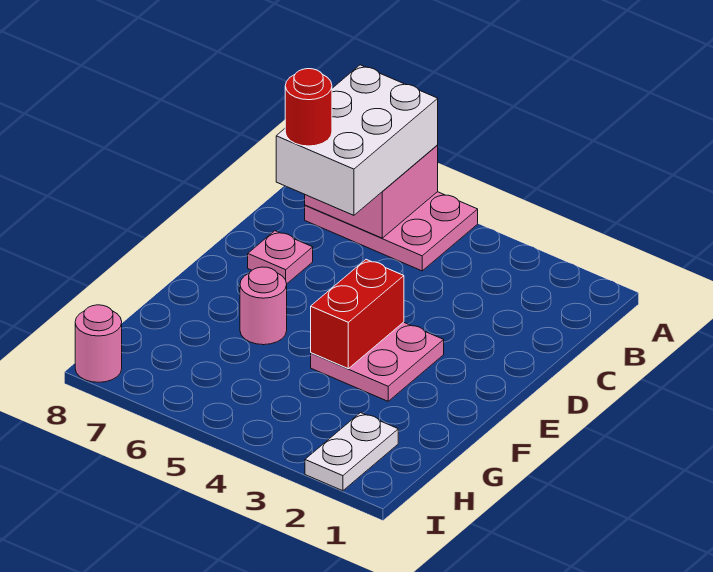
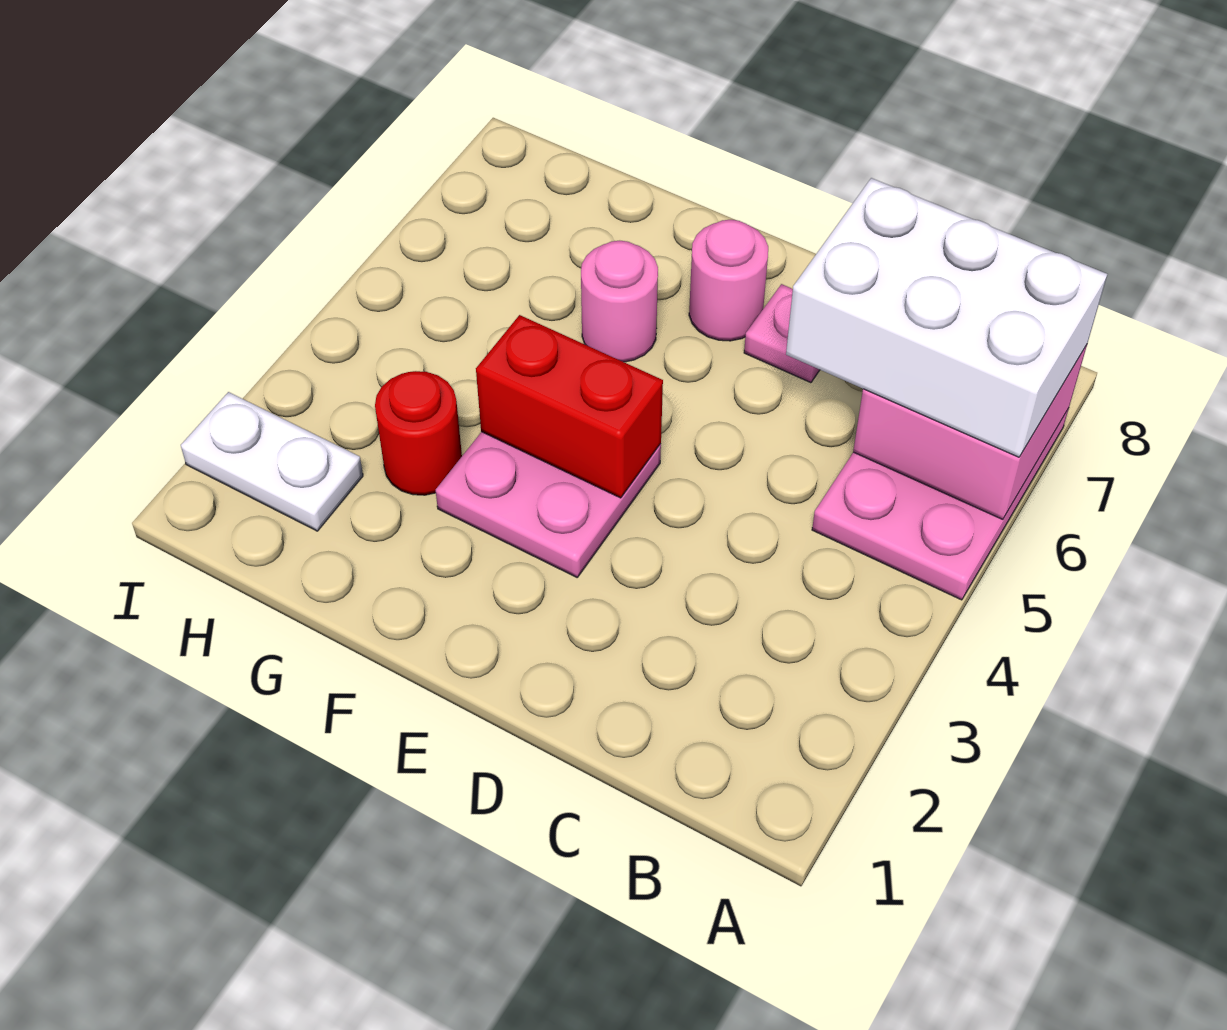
red round brick C7 level 4 -> red round brick G3 level 1
pink round brick I8 level 1 -> pink round brick E7 level 1

